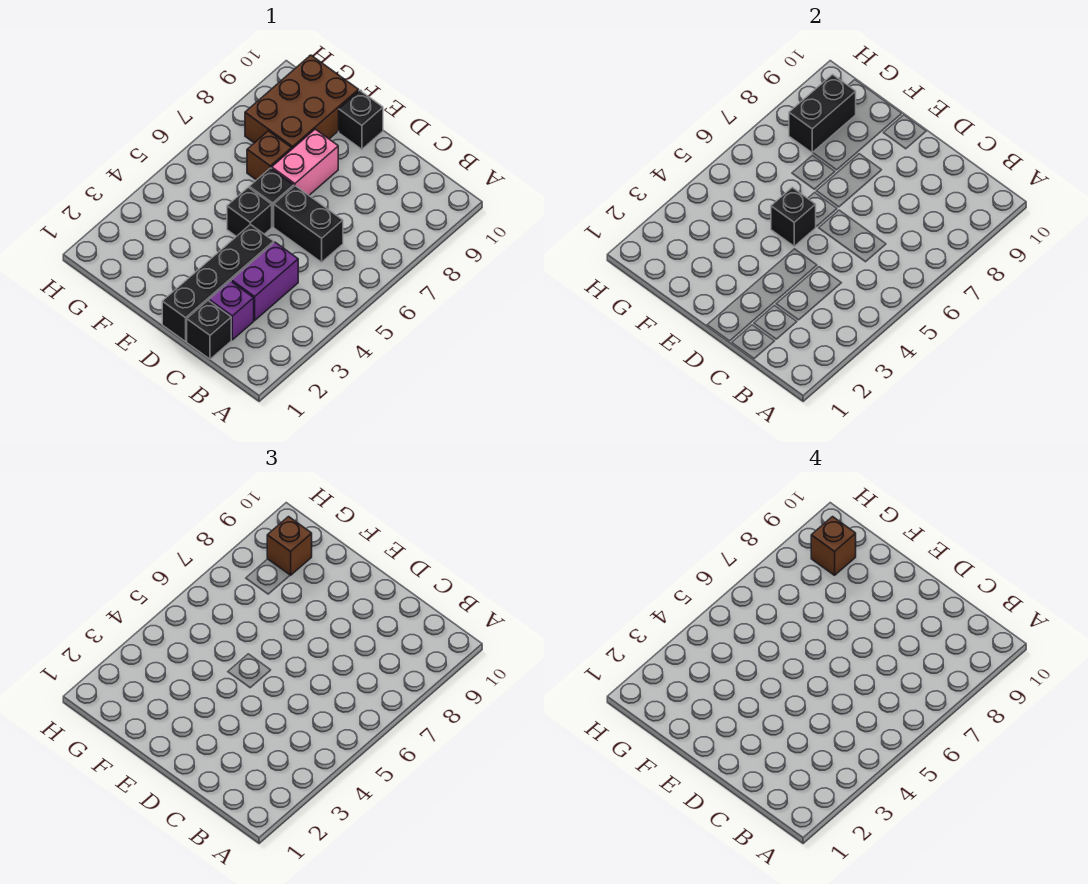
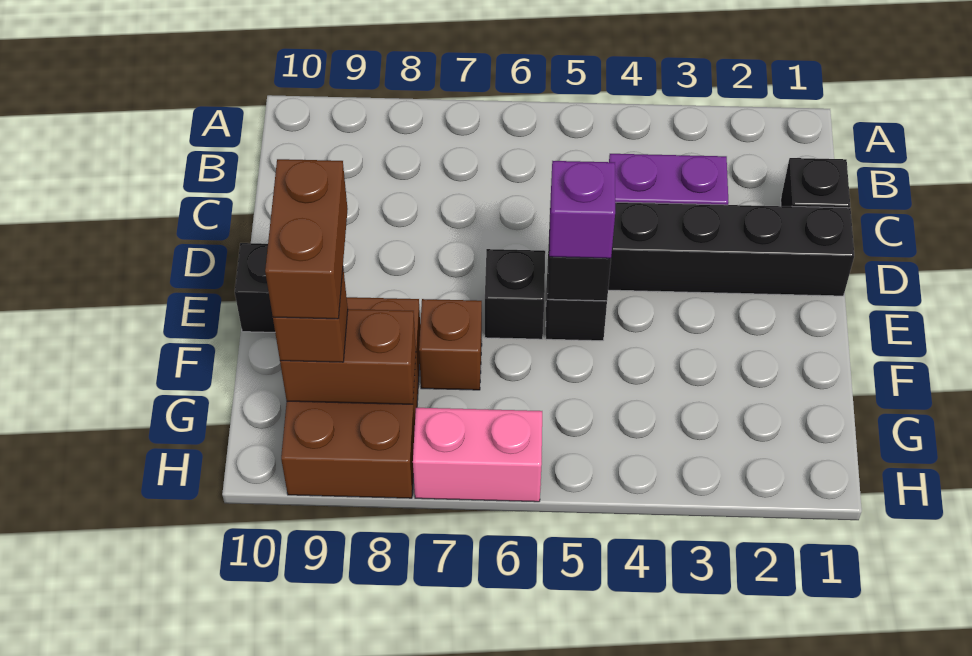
purple brick C2 level 1 -> purple brick E5 level 3
black brick C6:D6 level 1 -> none
pink brick E7:E8 level 1 -> pink brick H6:H7 level 1
brown brick F8:G10 level 1 -> brown brick F8:H9 level 1
black brick G8:G9 level 2 -> brown brick G8:G9 level 2
brown brick G9 level 4 -> brown brick F9:G9 level 4

